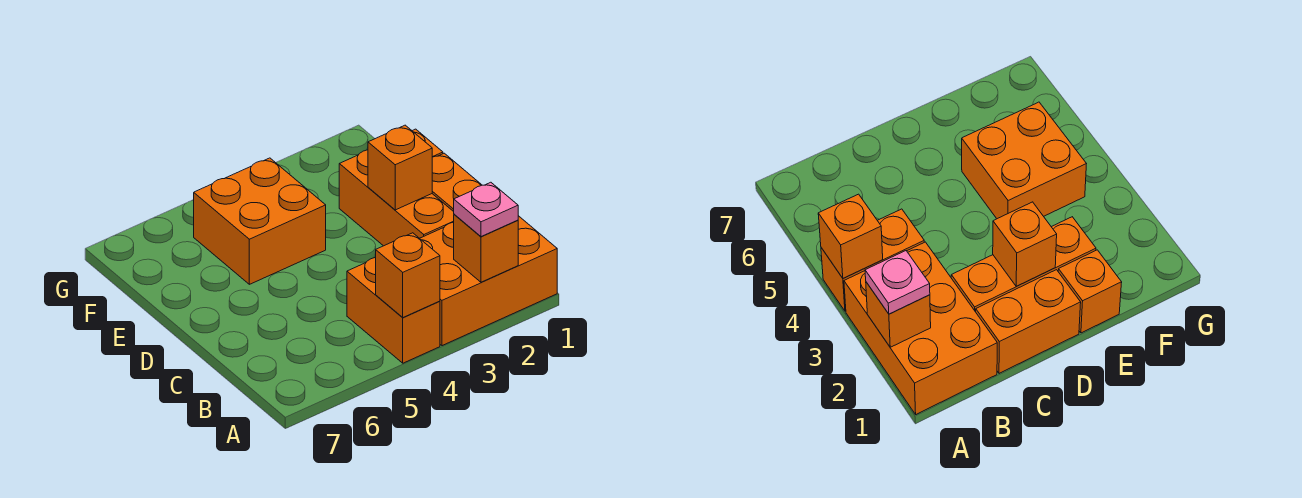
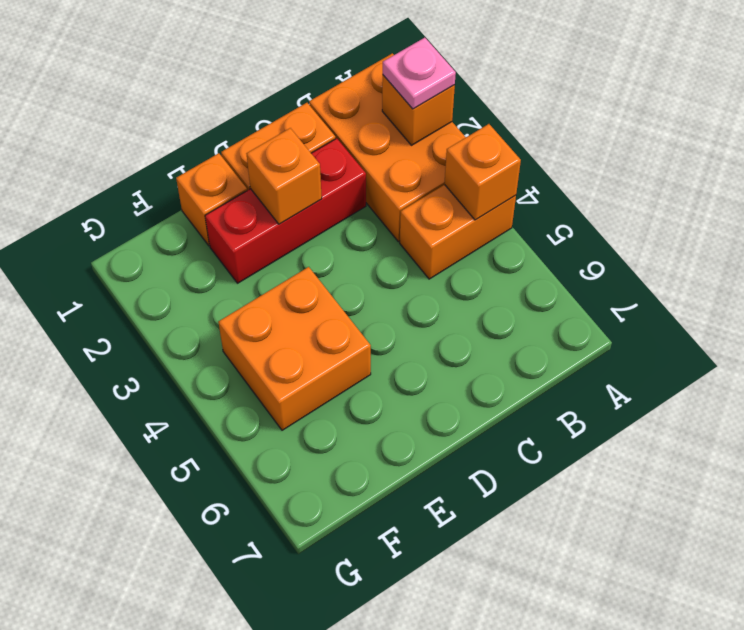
orange brick C2:E2 level 1 -> red brick C2:E2 level 1

